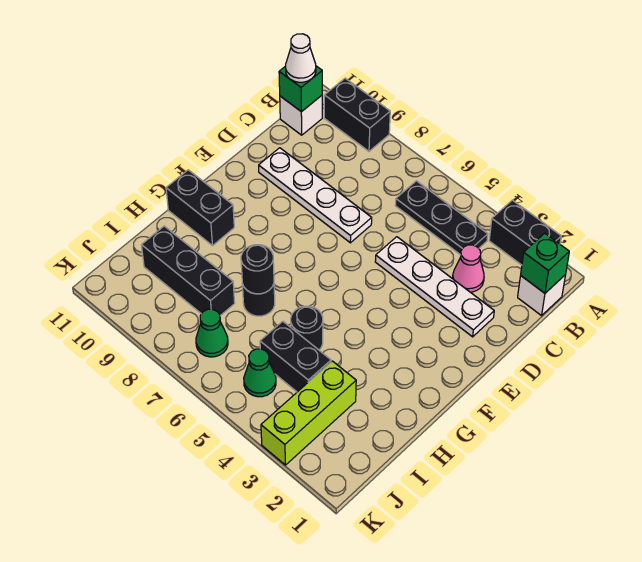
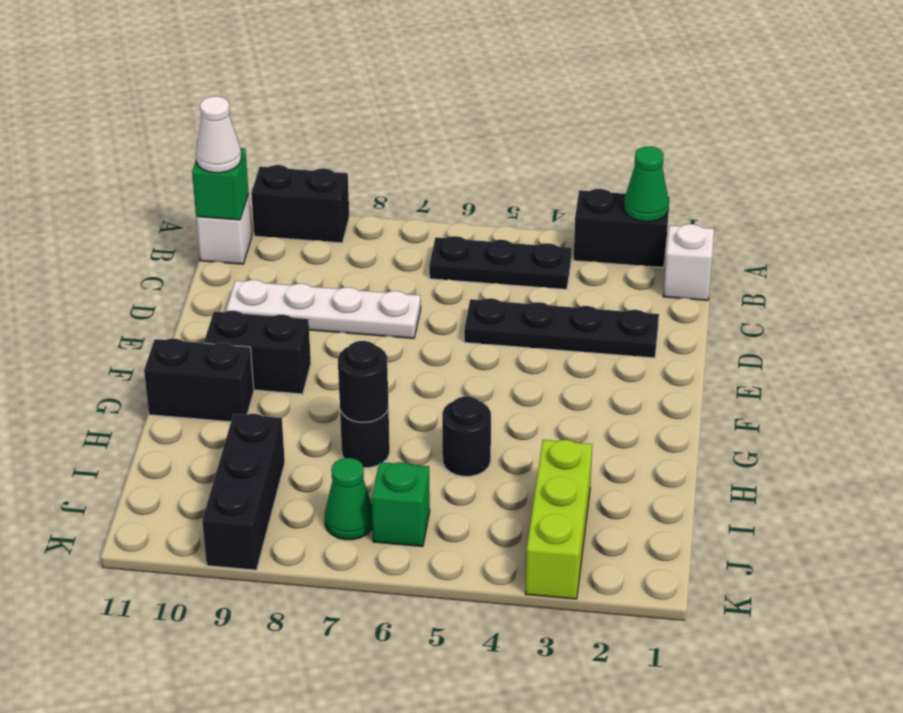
green brick B1 level 2 -> green brick J6 level 1
pink cone C3 level 1 -> none
white plate D2:D5 level 1 -> black plate D2:D5 level 1
black brick I4:I5 level 1 -> black brick F9:F10 level 1
black brick I8:I10 level 1 -> black brick I9:K9 level 1
green cone J5 level 1 -> green cone A2 level 2

